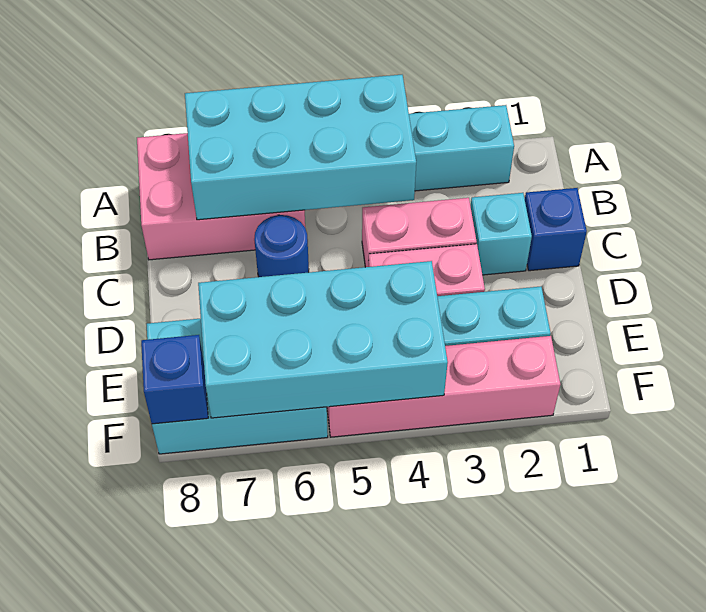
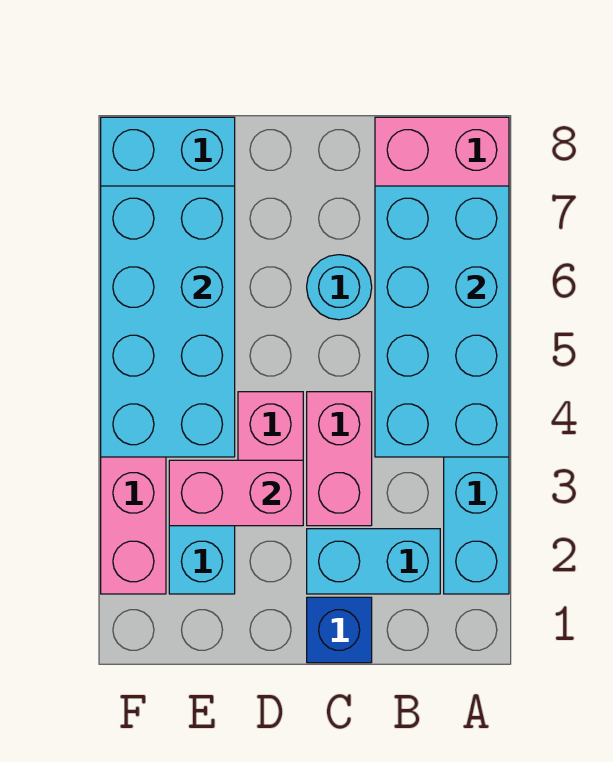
cyan brick C2 level 1 -> cyan brick B2:C2 level 1
blue round brick C6 level 1 -> cyan round brick C6 level 1
none -> pink brick D3:E3 level 2
blue brick F8 level 2 -> none

